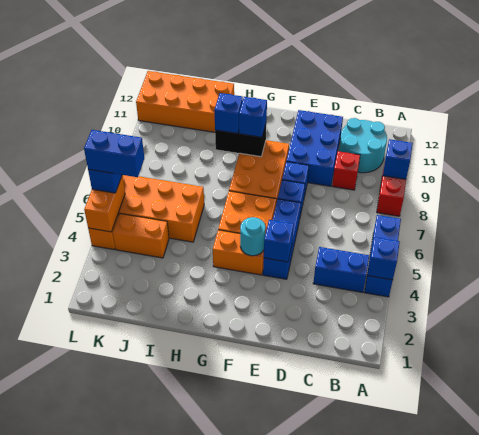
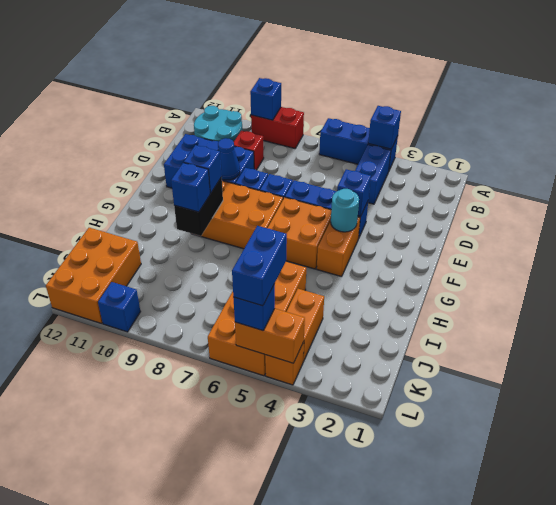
none -> blue cone E9 level 2
orange brick I11:L12 level 1 -> orange brick J11:L12 level 1
none -> blue brick L10 level 1

